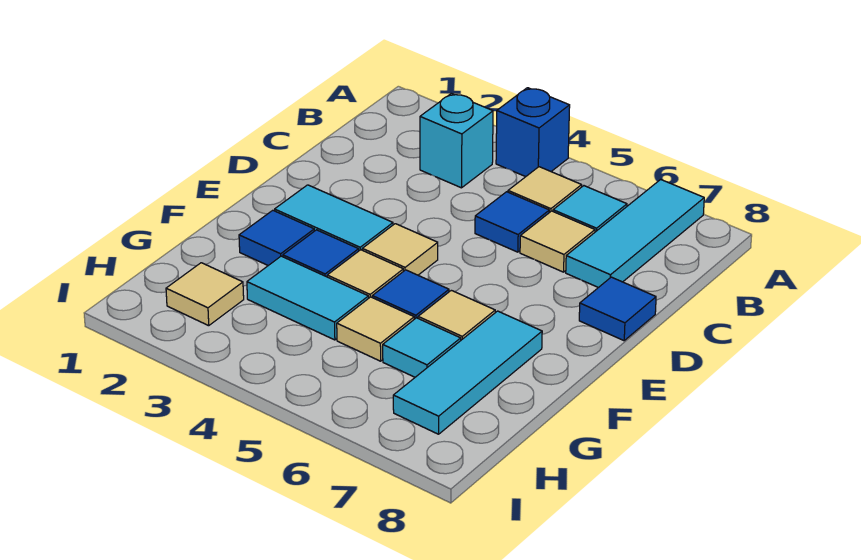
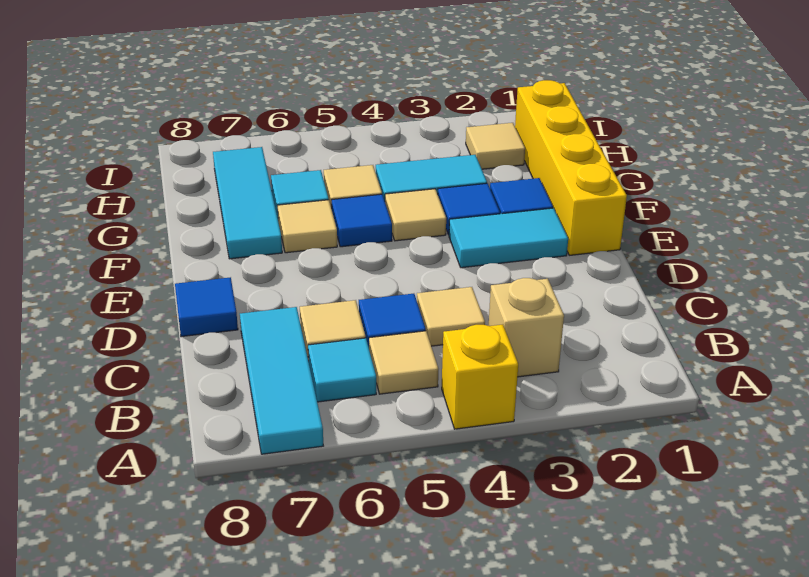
blue brick A4 level 1 -> yellow brick A4 level 1
cyan brick B3 level 1 -> tan brick B3 level 1
none -> yellow brick E1:H1 level 1
tan tile E4 level 1 -> tan tile C4 level 1

